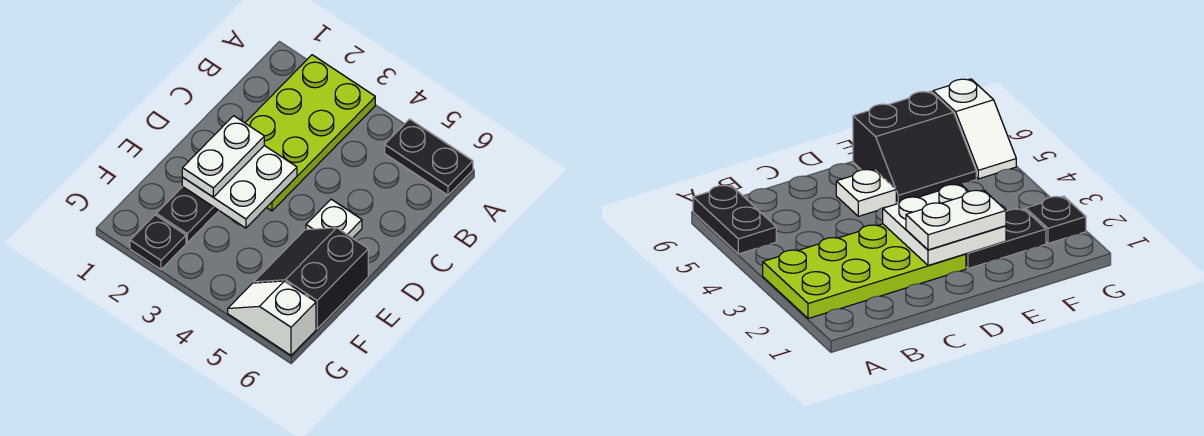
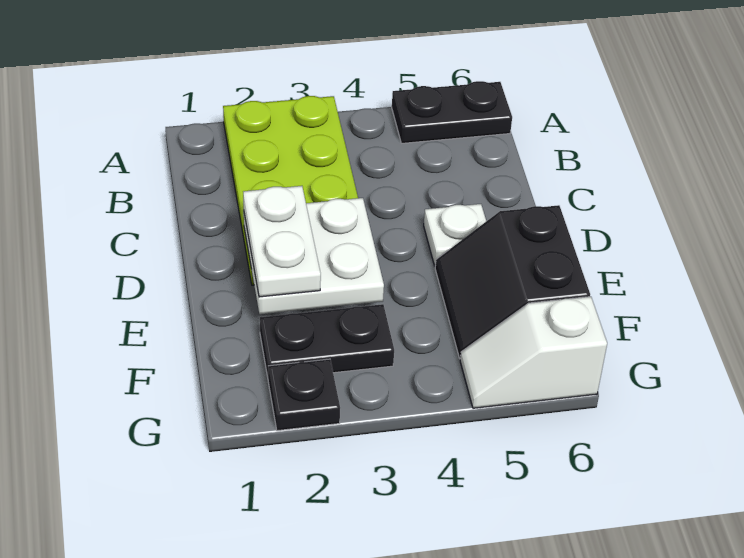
black plate E2:F2 level 1 -> black plate F2:F3 level 1

